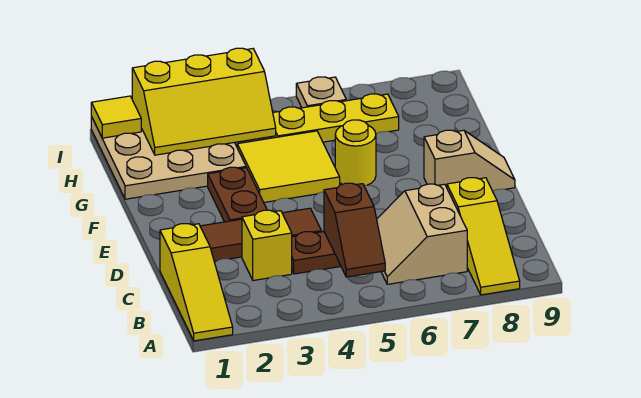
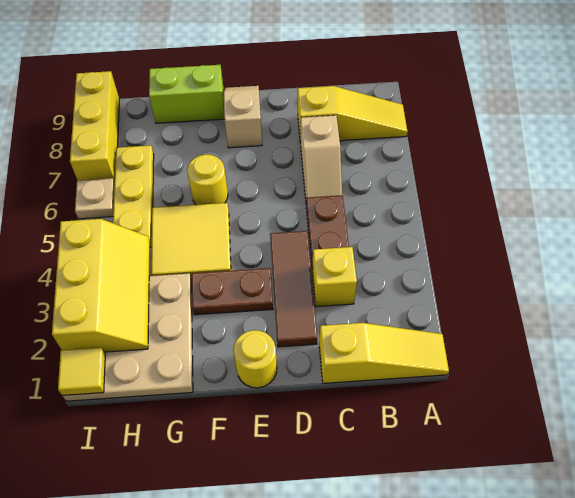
brown slope B5:C5 level 2 top C -> none
tan slope B6:C7 level 1 top 7 -> tan slope C6:C7 level 1 top 7
none -> yellow round brick E1 level 1
none -> lime brick F9:G9 level 1
none -> yellow brick I7:I9 level 1

